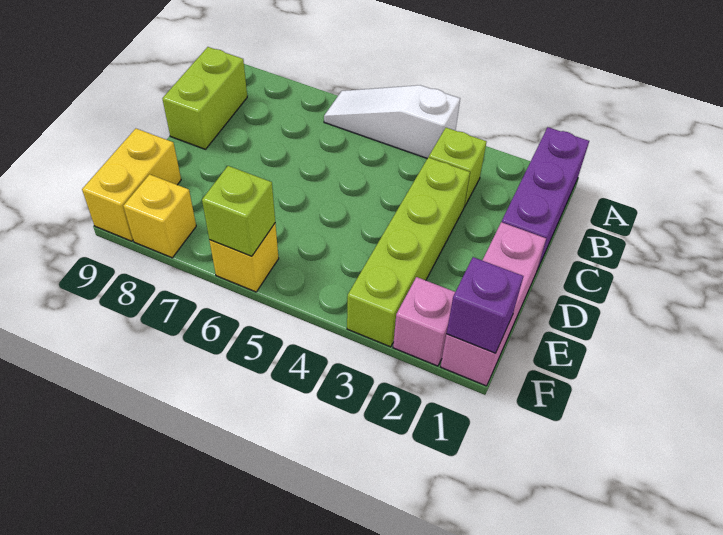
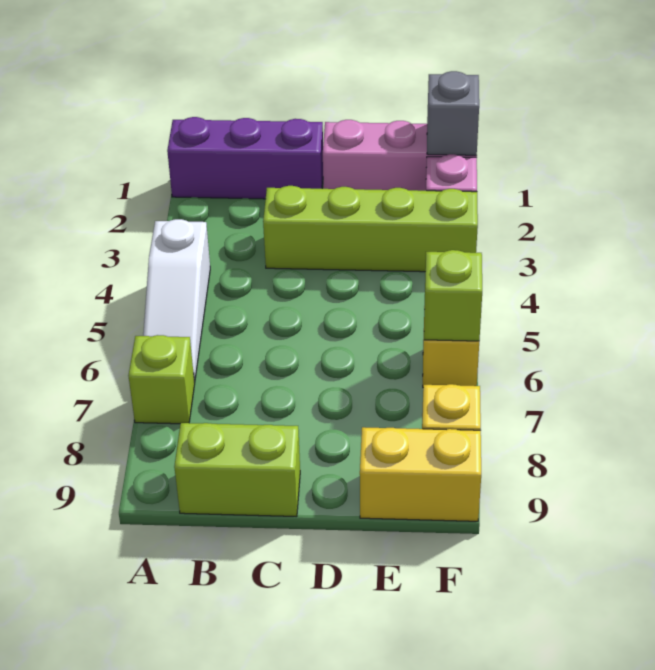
lime brick B3 level 1 -> lime brick A7 level 1
purple brick F1 level 2 -> grey brick F1 level 2

